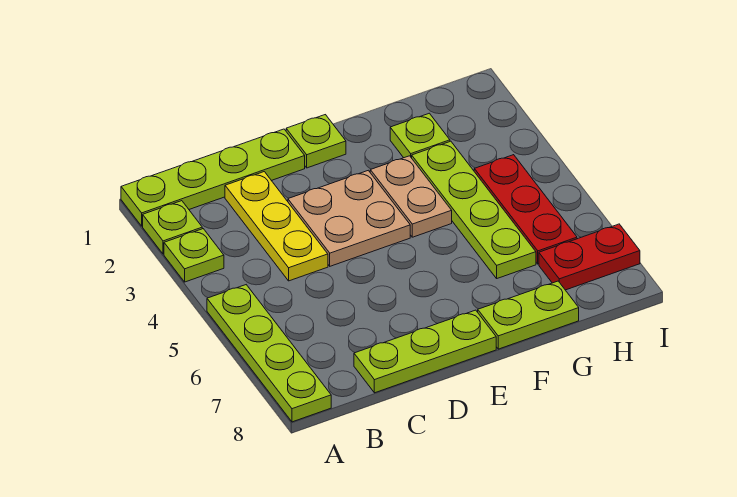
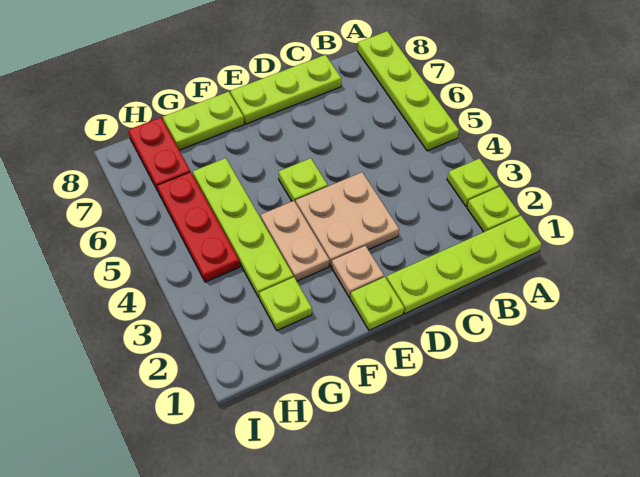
yellow plate C2:C4 level 1 -> none
none -> tan plate E2 level 1
none -> lime plate E5 level 1
red plate H7:I7 level 1 -> red plate H7:H8 level 1

